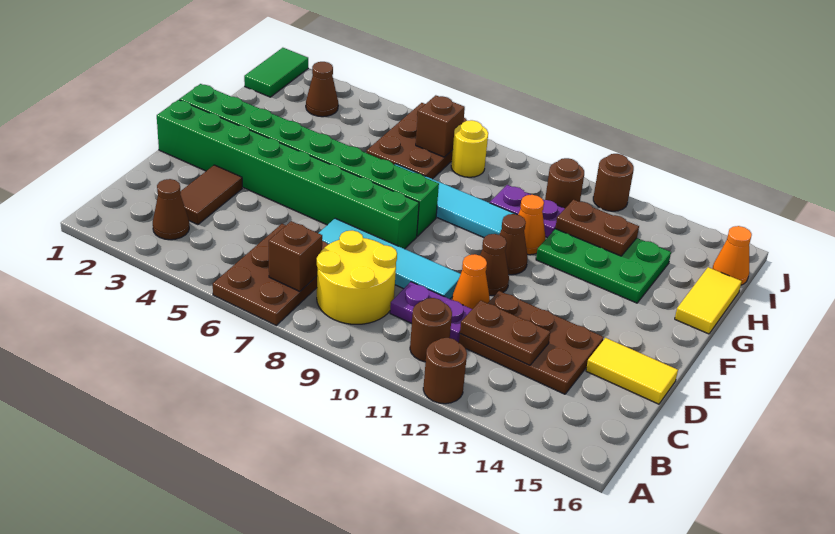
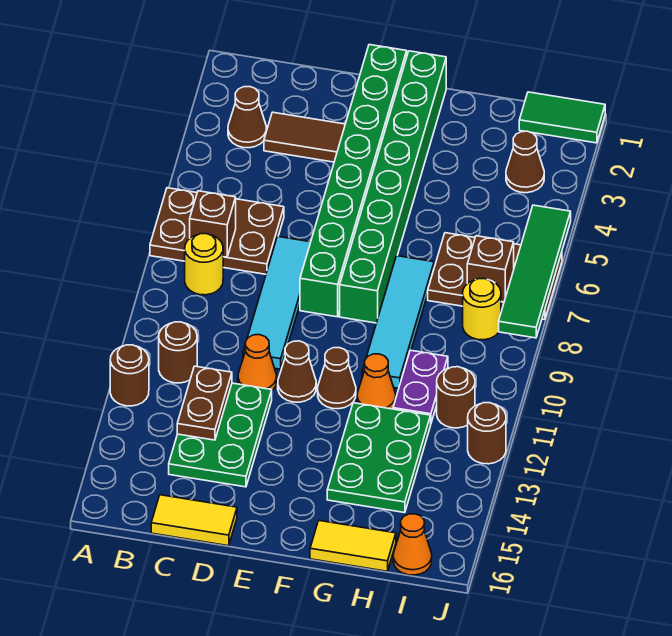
yellow round brick B8:C9 level 1 -> yellow round brick B8 level 1
purple plate C10:C11 level 1 -> none
brown plate C12:D14 level 1 -> green plate C12:D14 level 1
yellow tile D15:D16 level 1 -> yellow tile C16:D16 level 1
brown plate H12:H13 level 2 -> none
none -> green tile J5:J8 level 2

